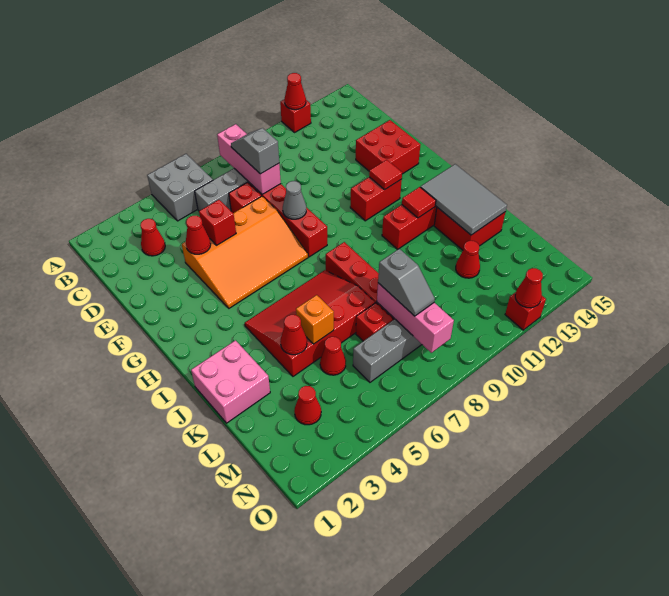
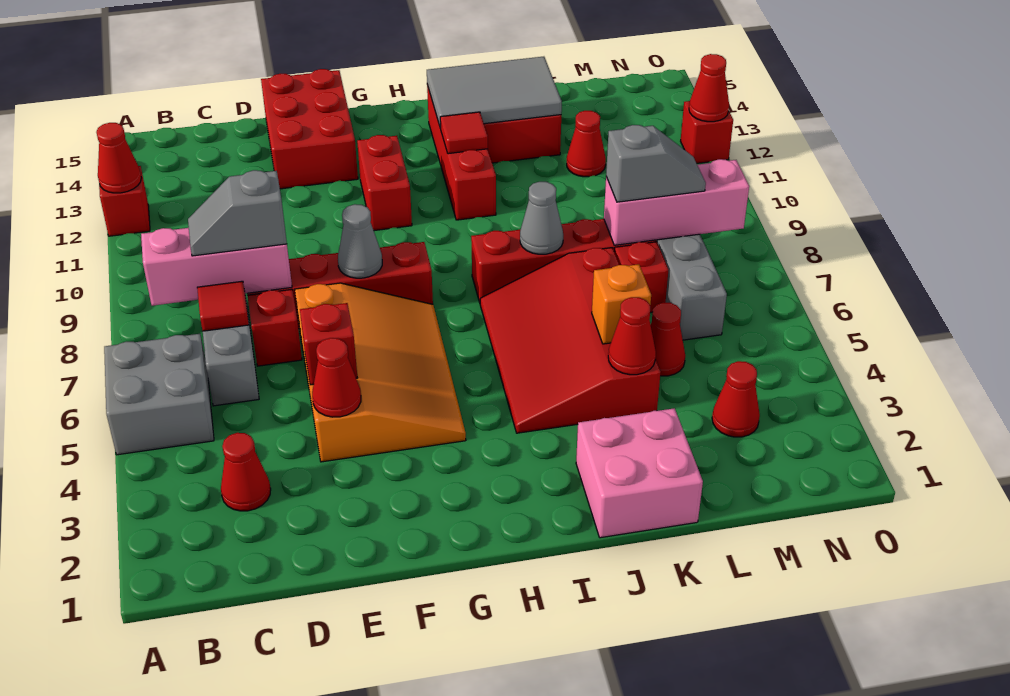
red brick E13:F14 level 1 -> red brick E13:F15 level 1
red tile G12 level 2 -> red tile C7 level 2
none -> grey cone J8 level 2

